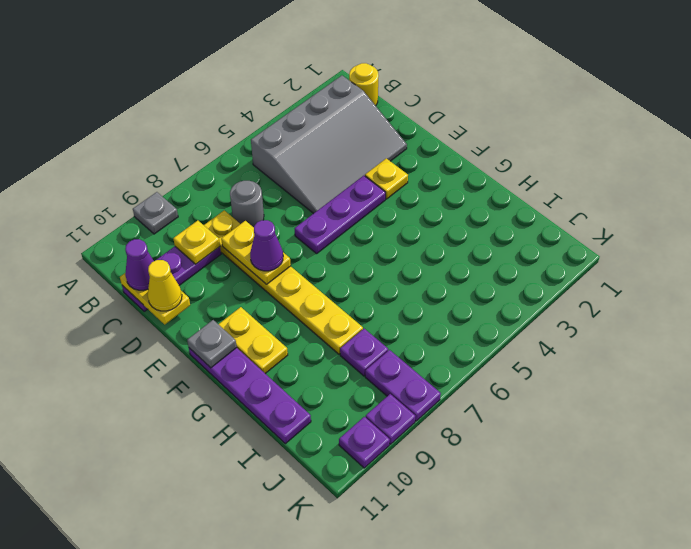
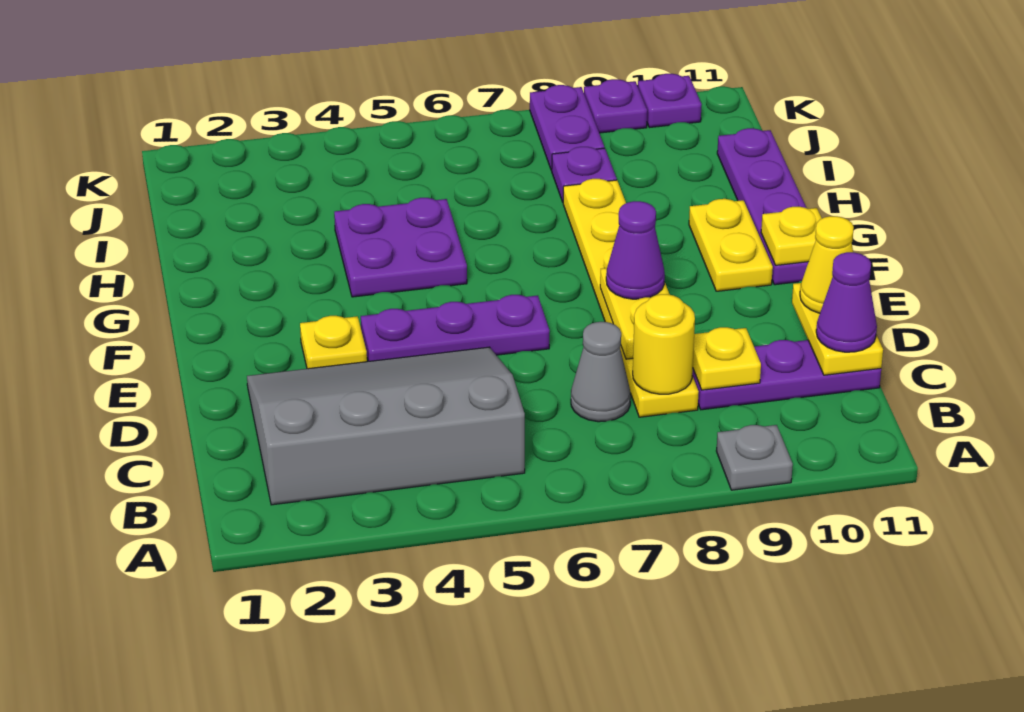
yellow round brick B1 level 1 -> yellow round brick C8 level 2
grey round brick C7 level 1 -> grey cone C7 level 1
grey plate F11 level 2 -> yellow plate F11 level 2
none -> purple plate G4:H5 level 1

